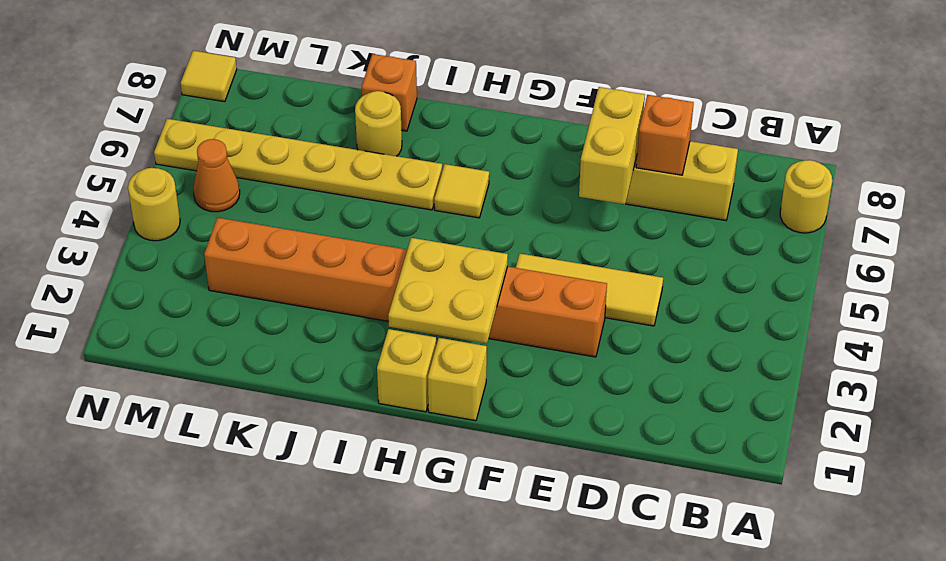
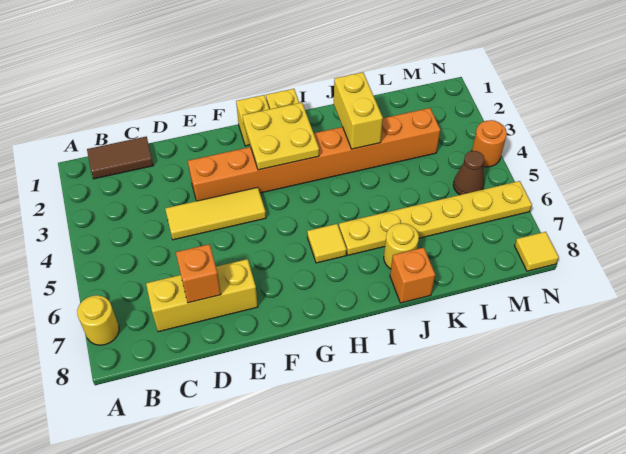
none -> brown tile B1:C1 level 1
yellow brick E6:E7 level 2 -> yellow brick J2:J3 level 2
orange cone M5 level 1 -> brown cone M5 level 1
yellow round brick N4 level 1 -> orange round brick N4 level 1

